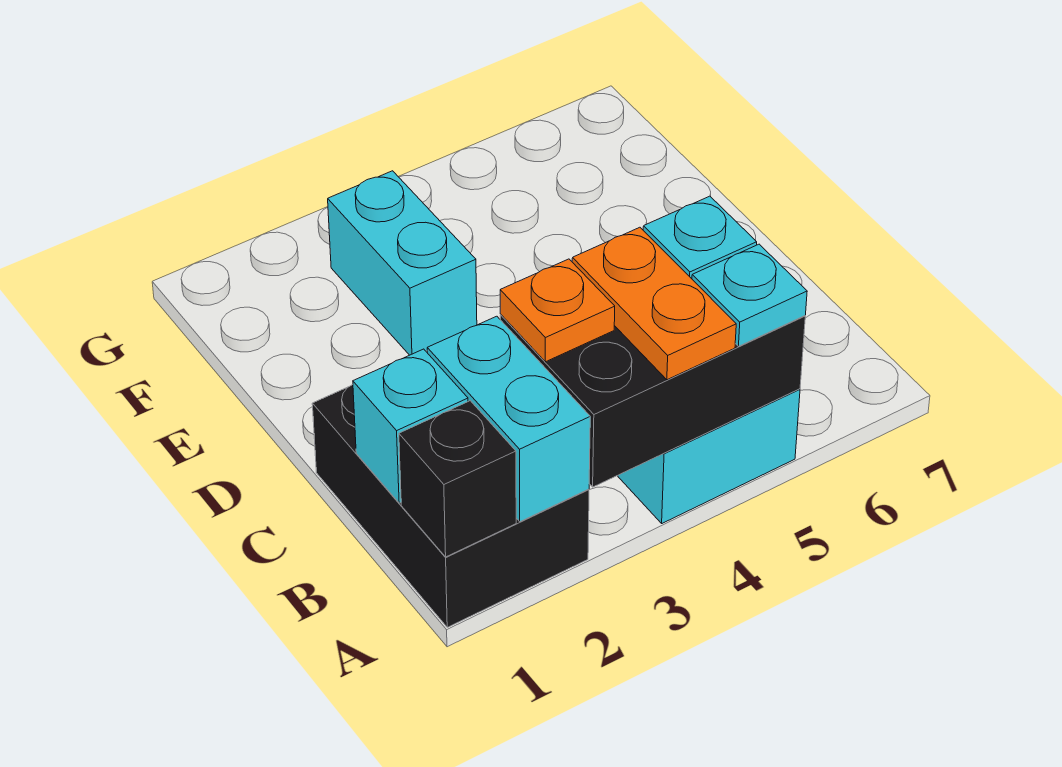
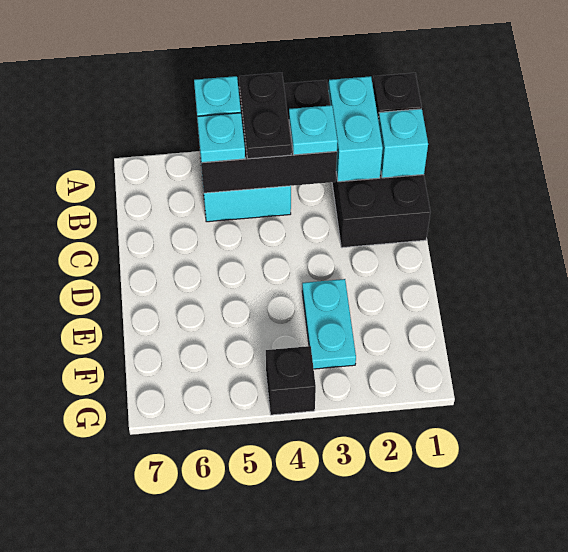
orange plate A4:B4 level 3 -> black plate A4:B4 level 3
orange plate B3 level 3 -> cyan plate B3 level 3
cyan brick E3:F3 level 1 -> cyan plate E3:F3 level 1
none -> black brick G4 level 1

